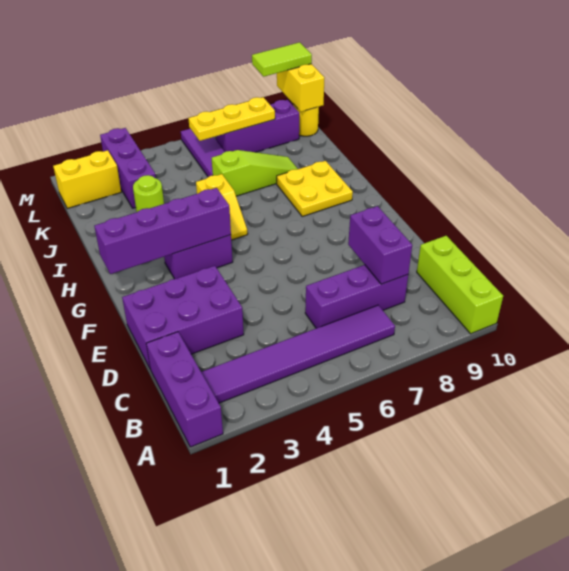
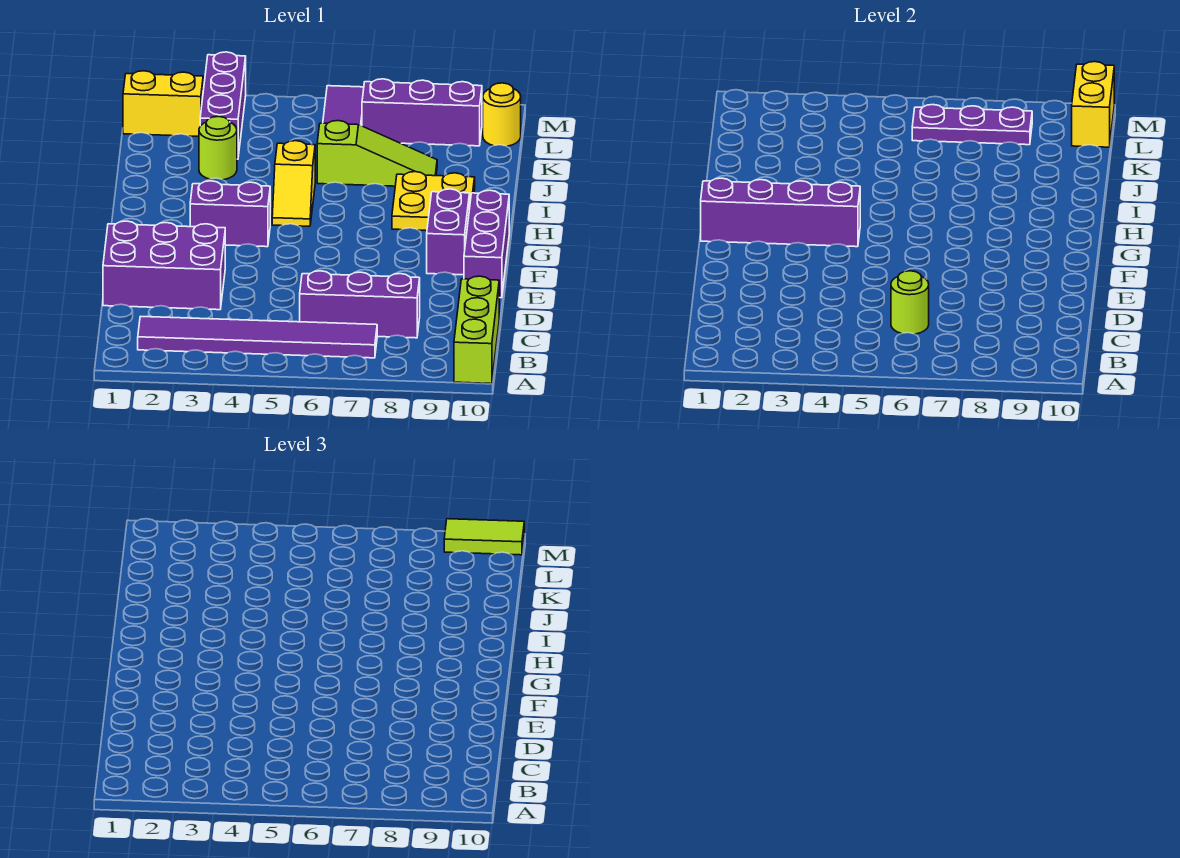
purple brick A1:C1 level 1 -> purple brick E10:G10 level 1
none -> lime round brick C6 level 2
purple brick C8:D8 level 2 -> purple brick F9:G9 level 1
yellow plate L6:L8 level 2 -> purple plate L6:L8 level 2

